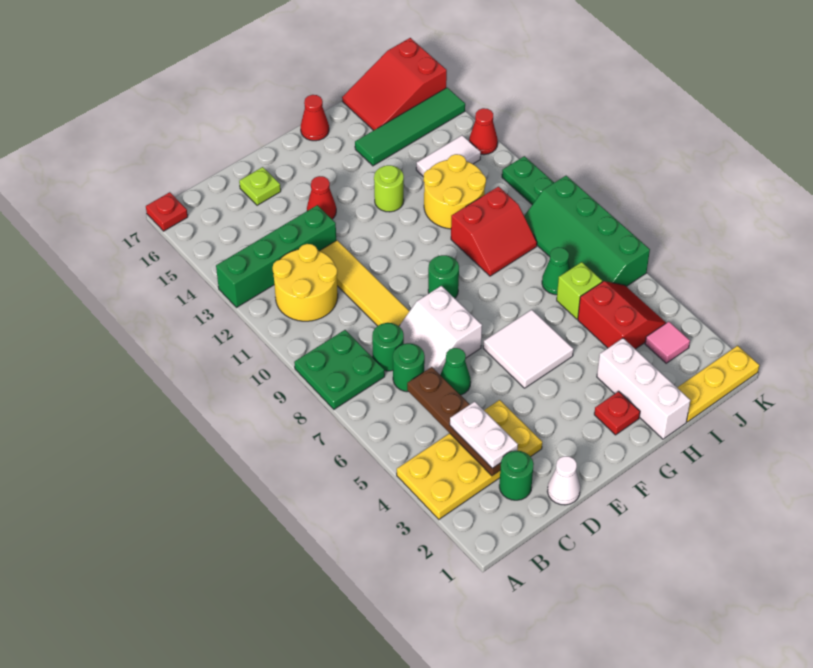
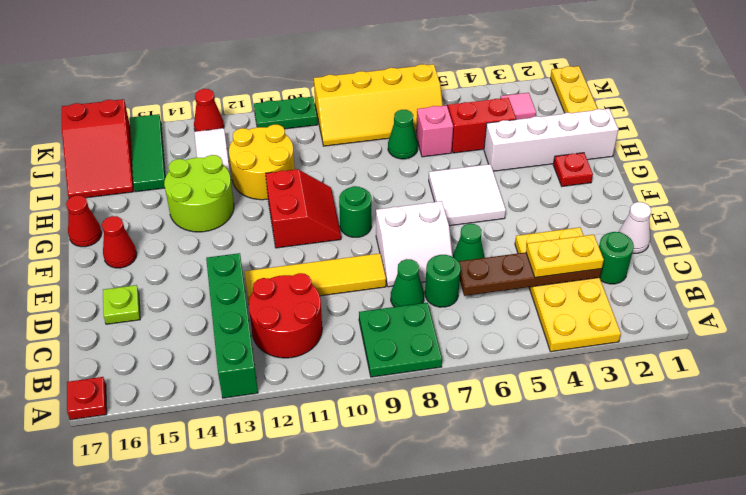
yellow round brick B11:C12 level 1 -> red round brick B11:C12 level 1
white plate C3:C4 level 3 -> yellow plate C3:C4 level 3
green round brick C8 level 1 -> green cone C8 level 1
red cone E14 level 1 -> red cone F16 level 1
lime round brick G13 level 1 -> lime round brick G13:H14 level 1
white brick H1:H3 level 1 -> white brick H1:H4 level 1
red slope H9:I10 level 1 top 10 -> red slope F10:G11 level 1 top 11
green tile H15:K15 level 1 -> green tile I15:K15 level 1
lime brick I6 level 1 -> pink brick I6 level 1
green slope J6:K9 level 1 top K -> yellow slope J6:K9 level 1 top K

